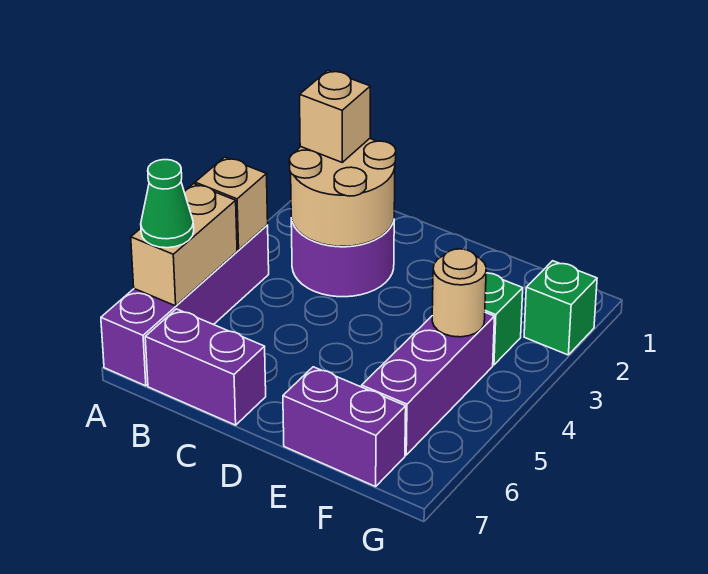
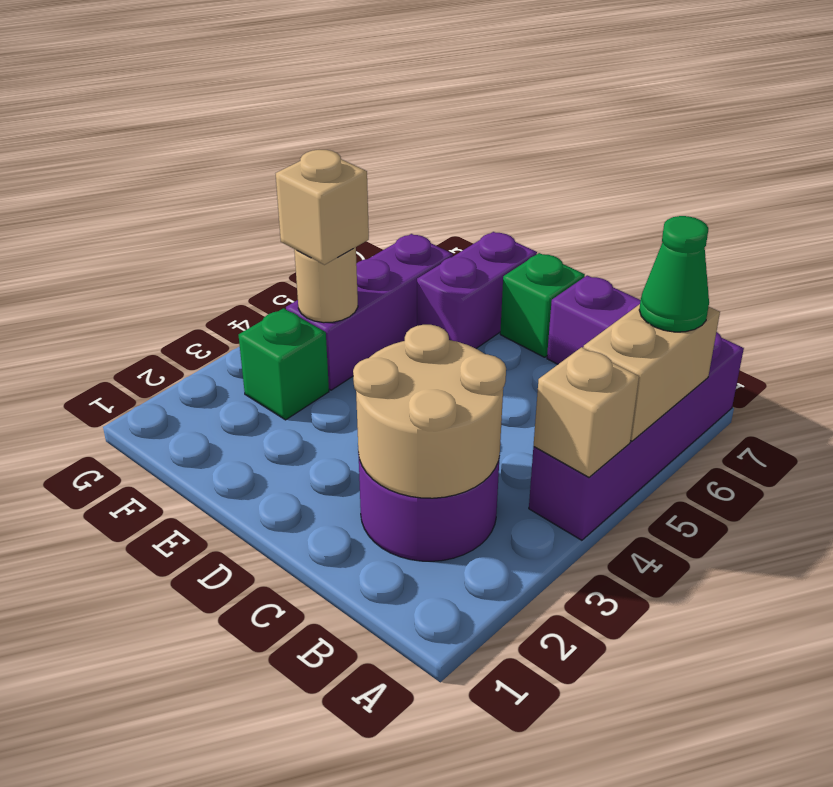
tan brick B2 level 3 -> tan brick F4 level 3
purple brick E7:F7 level 1 -> purple brick E6:E7 level 1
green brick G2 level 1 -> green brick D7 level 1

